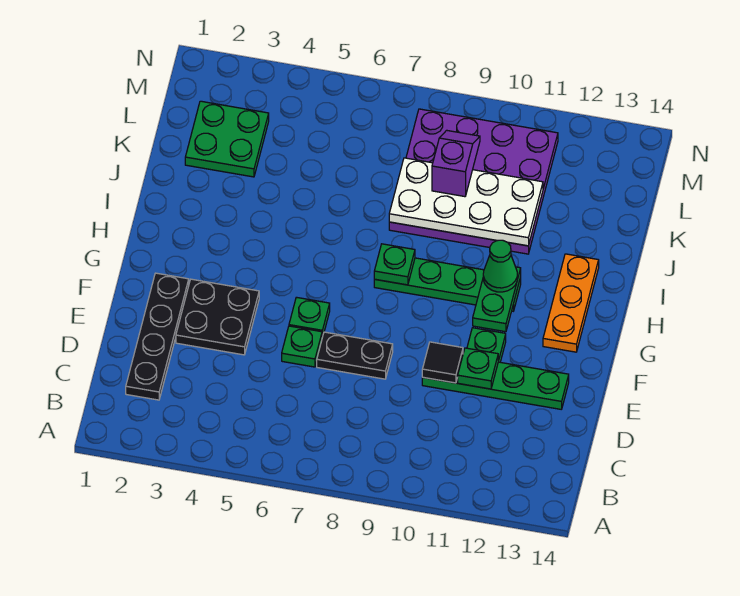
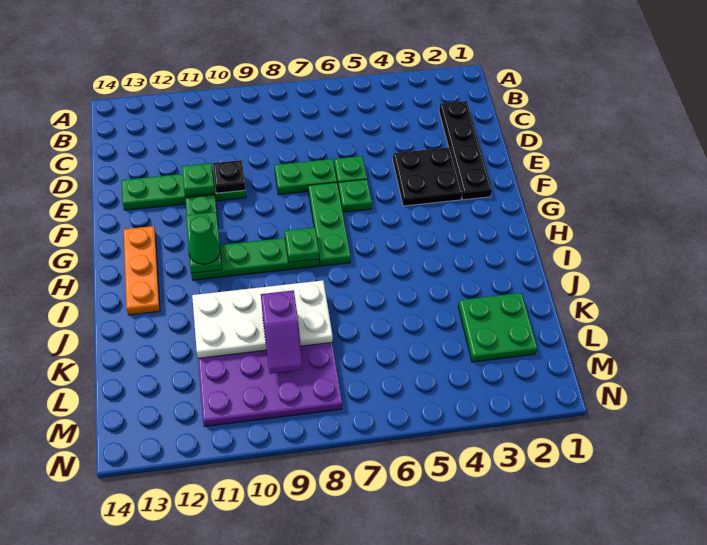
black plate E7:E8 level 1 -> green plate E7:E8 level 1
black tile E10 level 2 -> black plate E10 level 2
none -> green plate F7:H7 level 1

